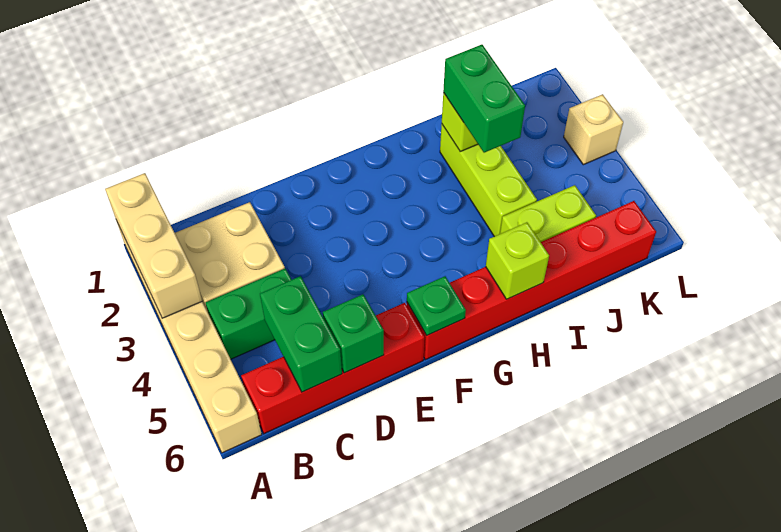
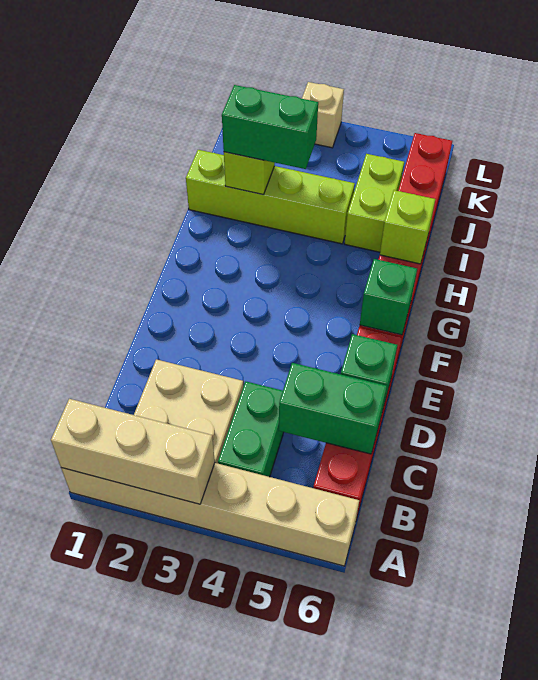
green plate F6 level 2 -> green brick F6 level 2
lime brick I2:I4 level 1 -> lime brick I1:I4 level 1

